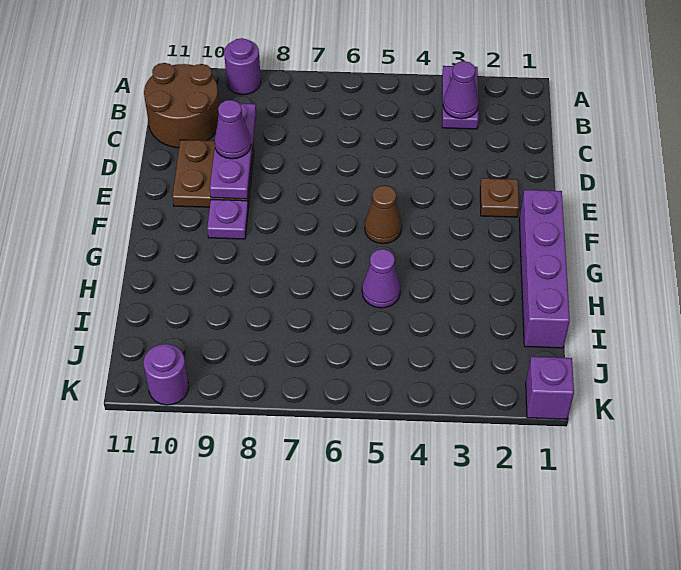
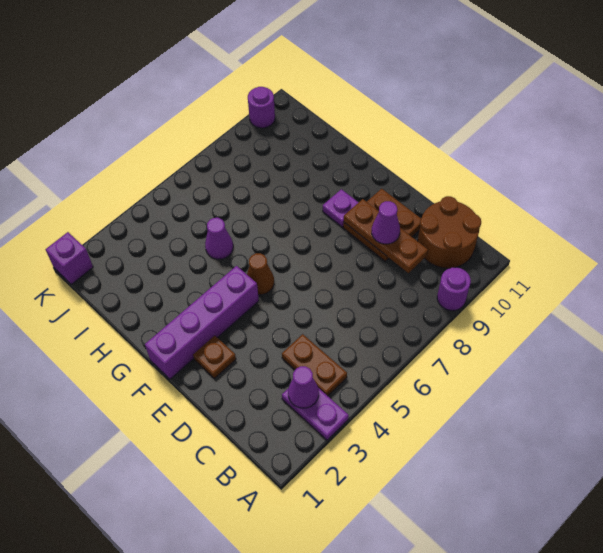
none -> brown plate B4:C4 level 1
purple plate C9:E9 level 2 -> brown plate C9:E9 level 2
purple brick F1:I1 level 1 -> purple brick F1:F4 level 1

